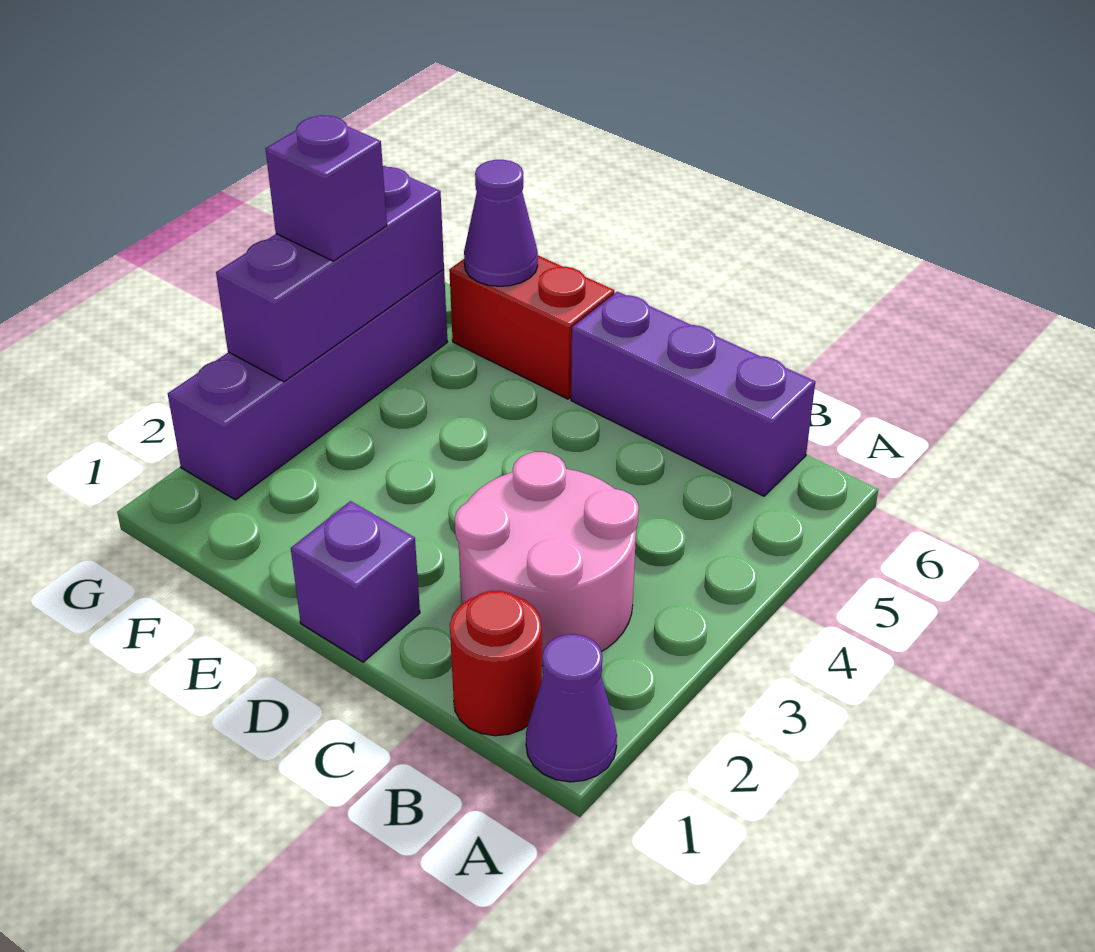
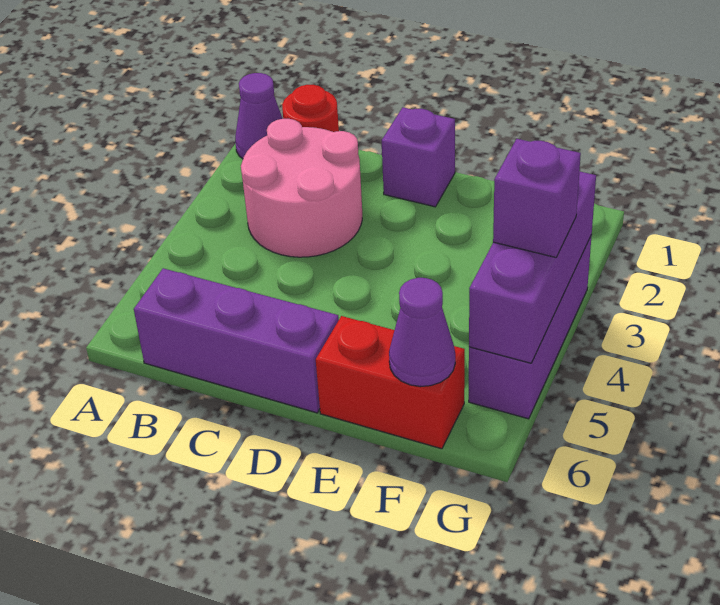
purple brick G2:G5 level 1 -> purple brick G3:G5 level 1

